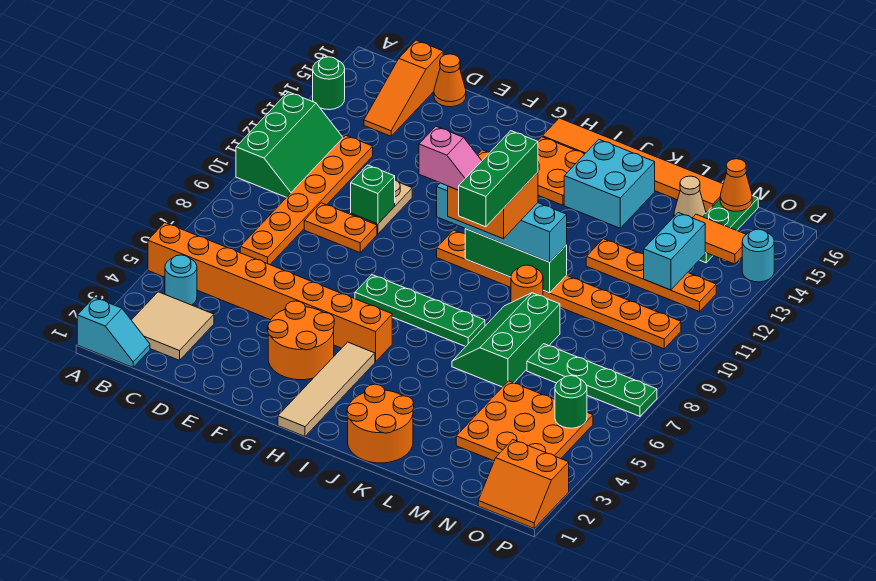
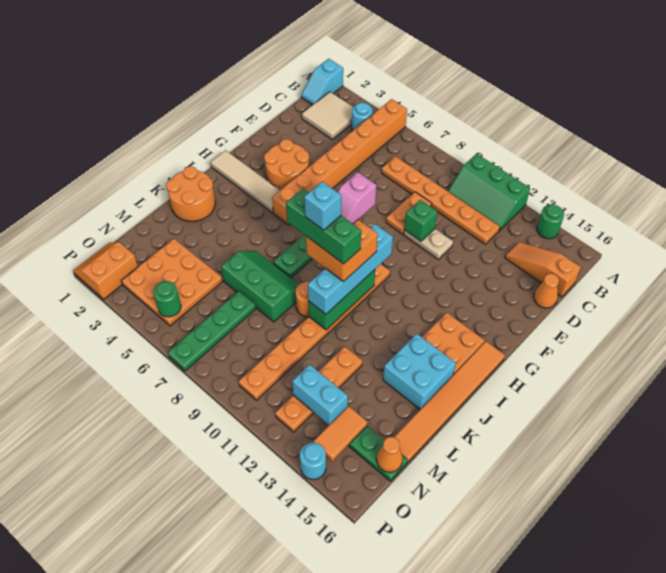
none -> cyan brick J9 level 6
tan cone M15 level 1 -> none

